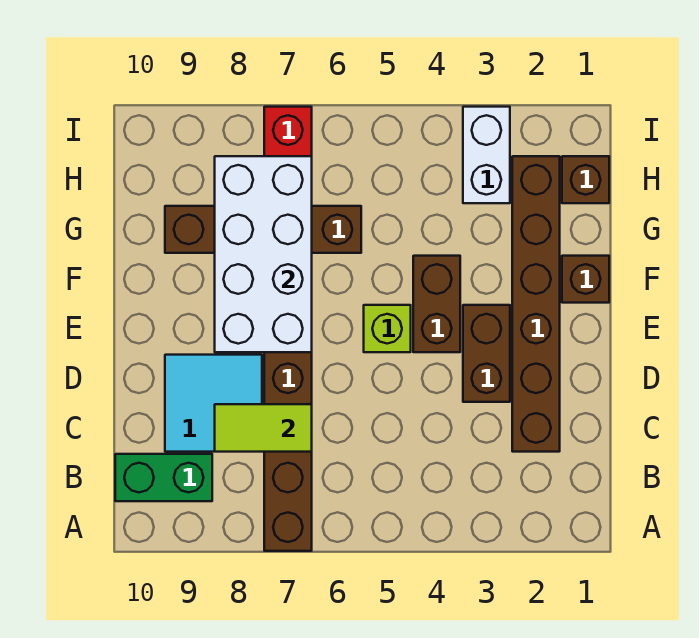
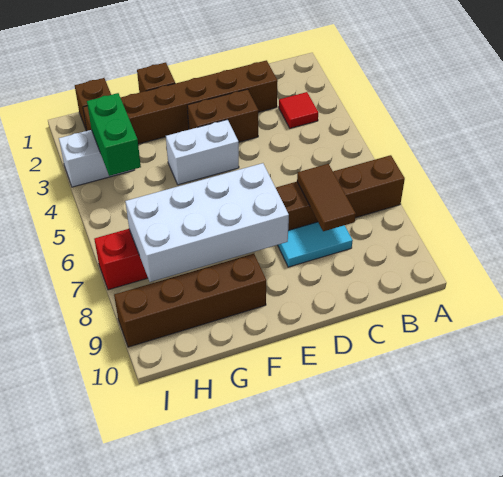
none -> red tile B3 level 1
green brick B9:B10 level 1 -> green brick H3:H4 level 2
lime tile C7:C8 level 2 -> brown tile C7:C8 level 2
cyan tile C8:D9 level 1 -> cyan tile C8:D8 level 1
brown brick E4:F4 level 1 -> white brick E4:F4 level 1
lime brick E5 level 1 -> none
brown brick G6:G9 level 1 -> brown brick F9:I9 level 1

